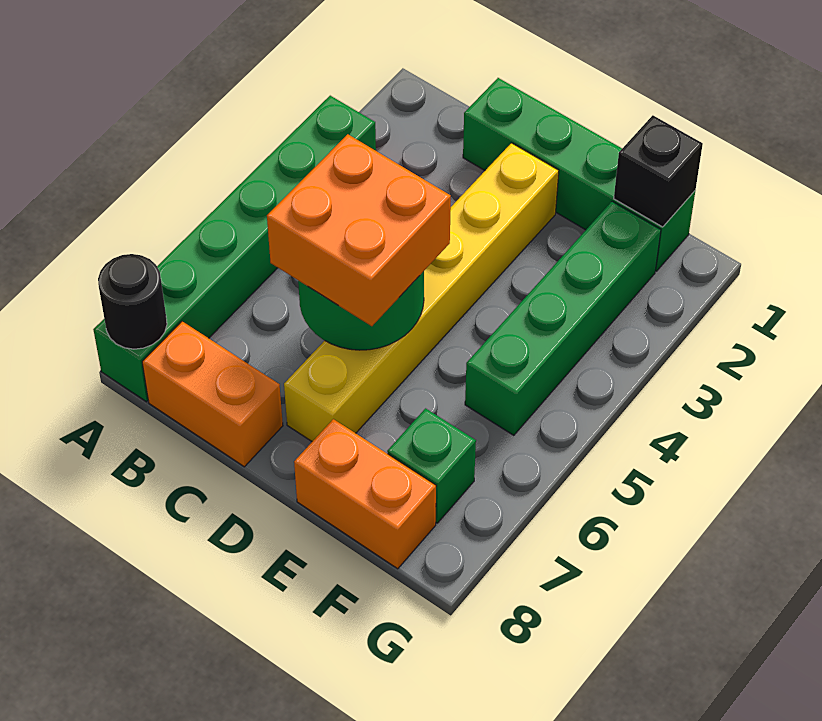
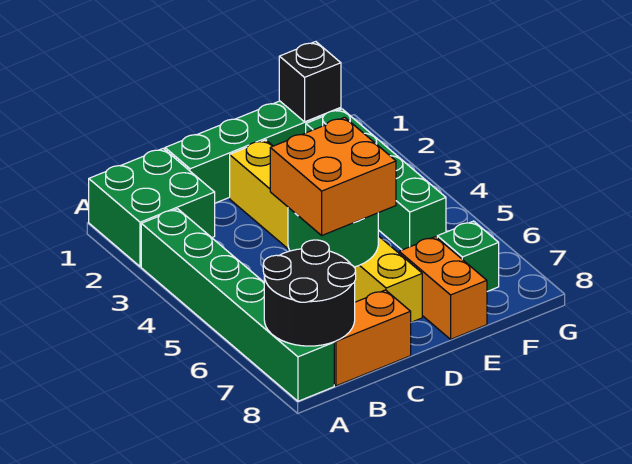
none -> green brick A1:B2 level 1
black round brick A8 level 2 -> black round brick A7:B8 level 2
orange brick E8:F8 level 1 -> orange brick E7:E8 level 1

